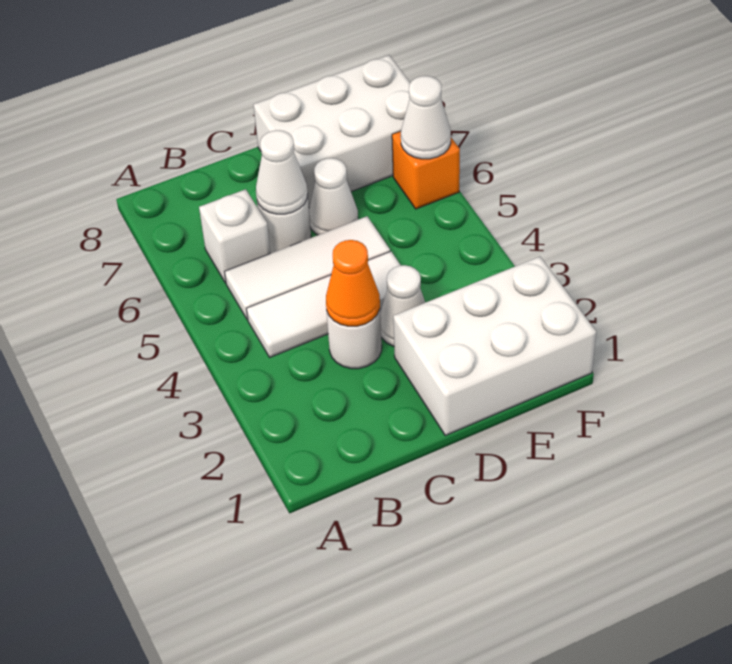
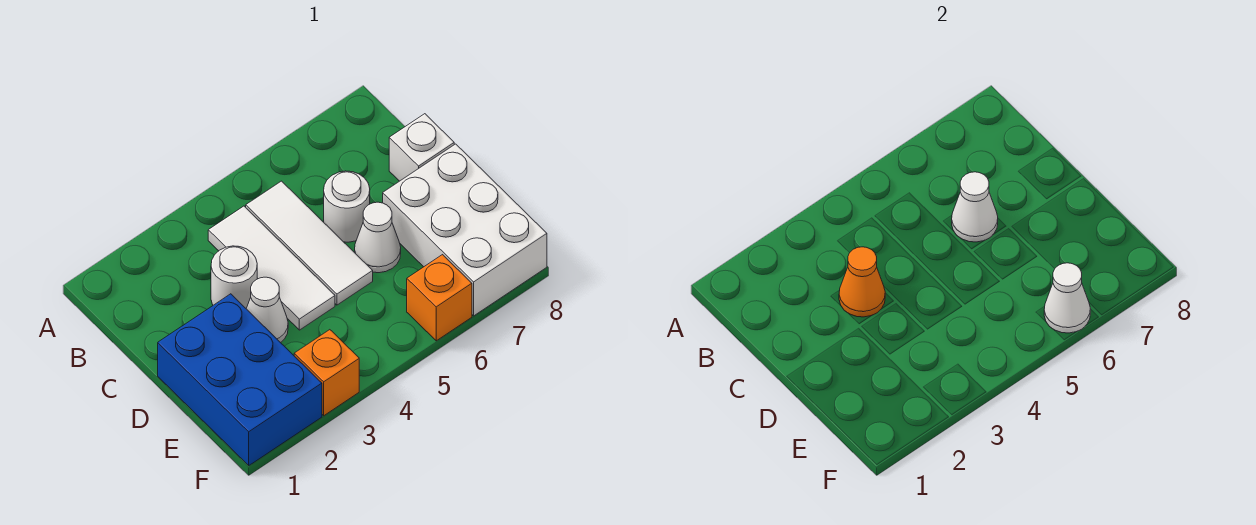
white brick B6 level 1 -> white brick C8 level 1
white brick D1:F2 level 1 -> blue brick D1:F2 level 1
none -> orange brick F3 level 1

